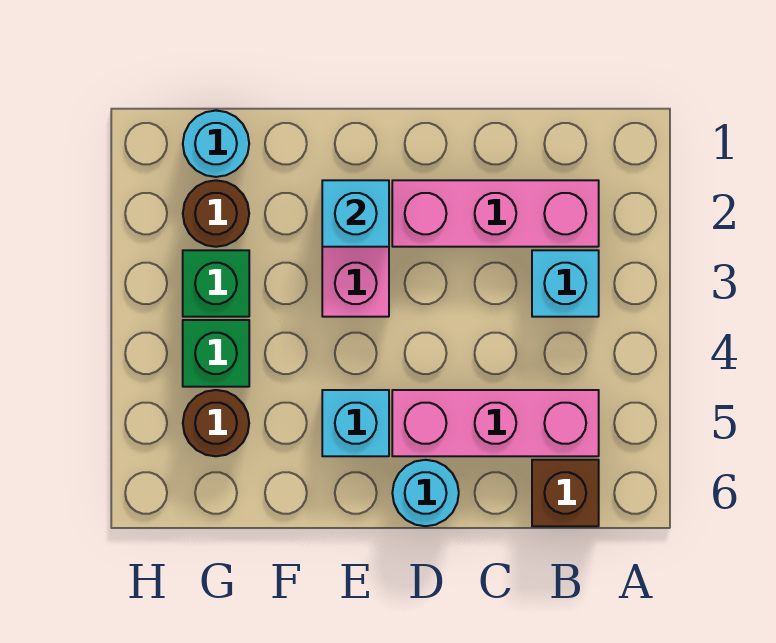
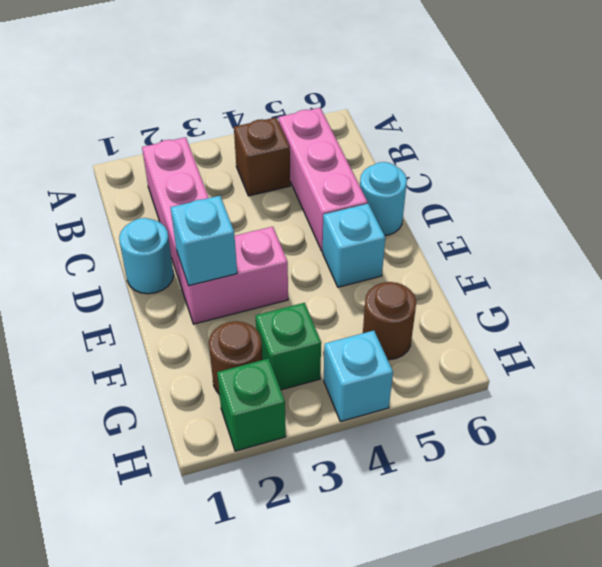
cyan brick B3 level 1 -> cyan brick H4 level 1
brown brick B6 level 1 -> brown brick B4 level 1
cyan round brick G1 level 1 -> cyan round brick D1 level 1
green brick G4 level 1 -> green brick H2 level 1

